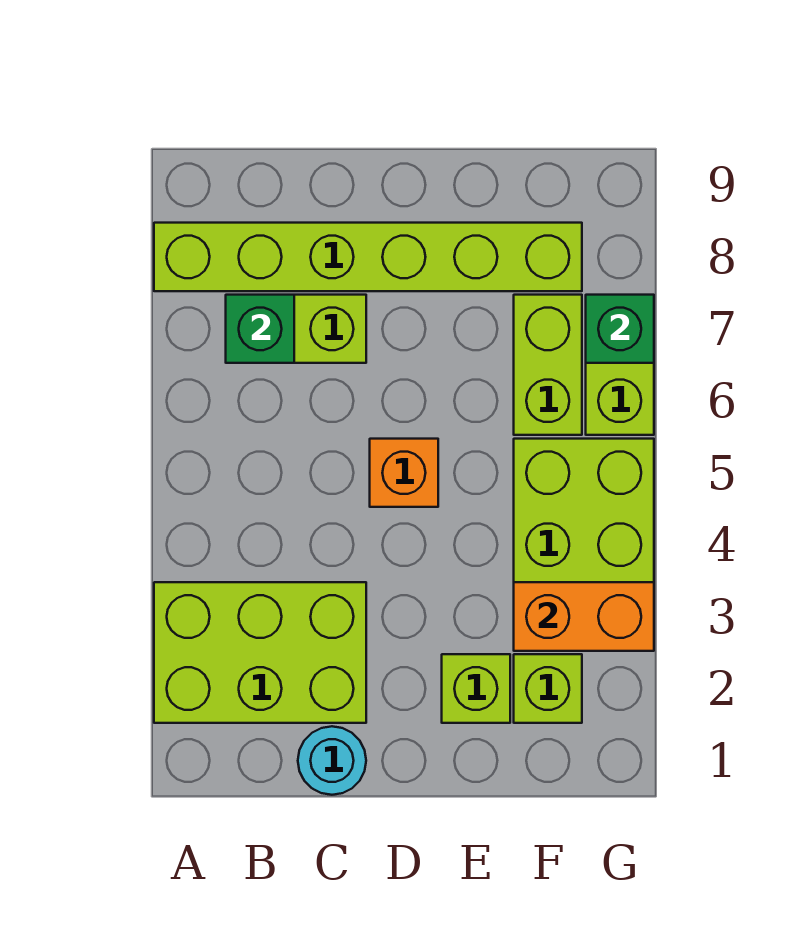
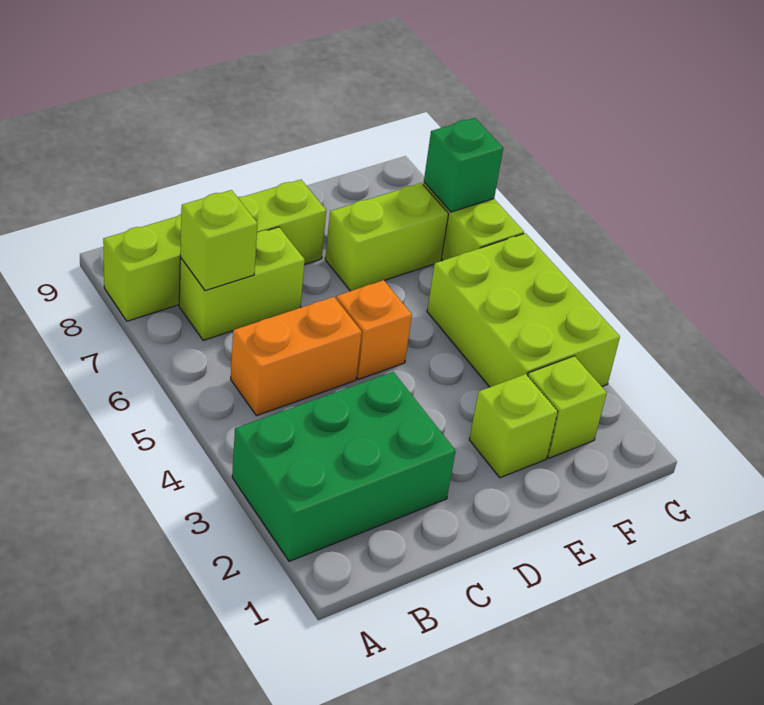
lime brick A2:C3 level 1 -> green brick A2:C3 level 1
lime brick A8:F8 level 1 -> lime brick A8:D8 level 1
green brick B7 level 2 -> lime brick B7 level 2
cyan round brick C1 level 1 -> none
orange brick F3:G3 level 2 -> orange brick B5:C5 level 1
lime brick F6:F7 level 1 -> lime brick E7:F7 level 1

